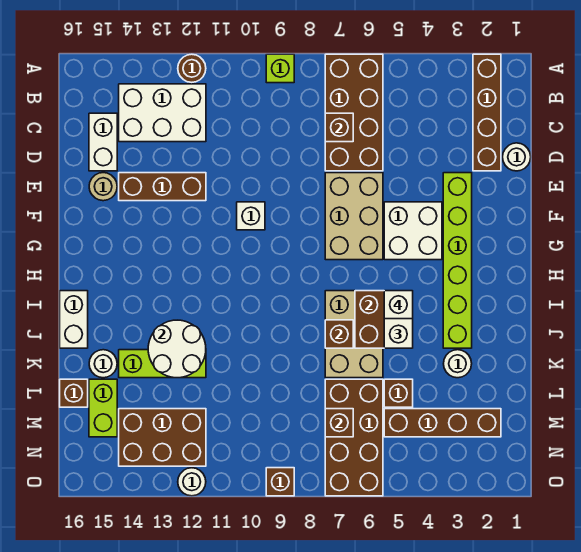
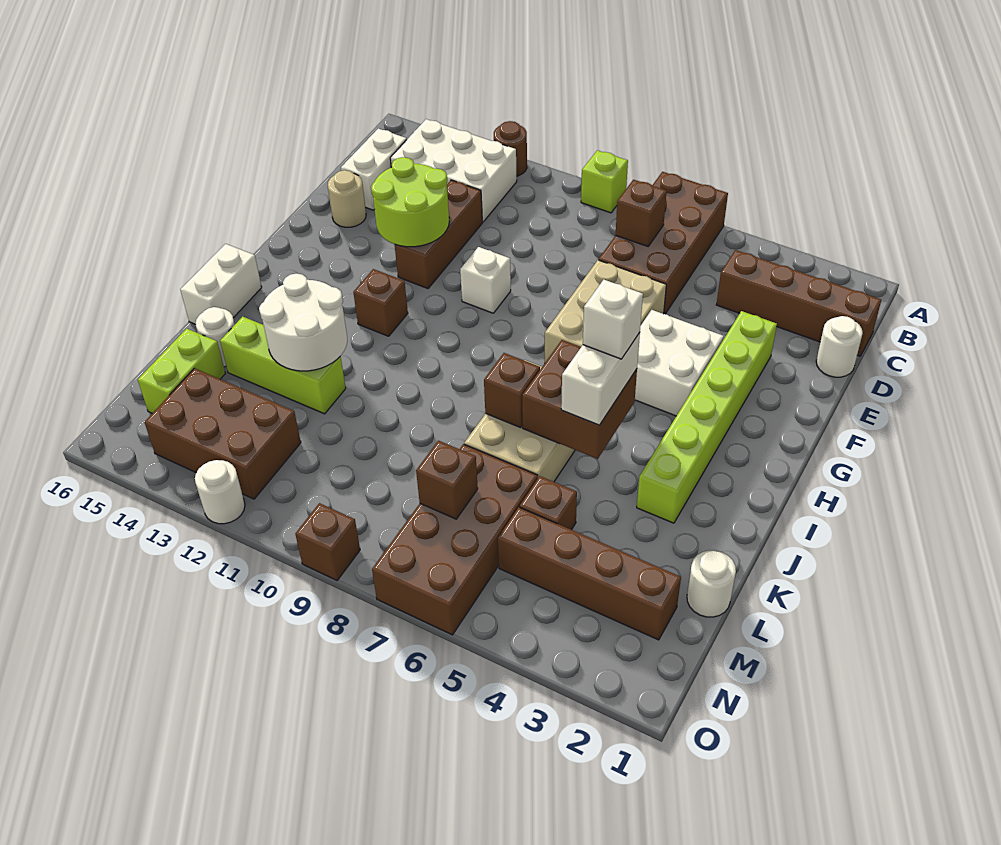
brown brick A2:D2 level 1 -> brown brick C1:C4 level 1
brown brick E12:E14 level 1 -> brown brick D12:F12 level 1
none -> lime round brick E12:F13 level 2
white round brick K3 level 1 -> white round brick L1 level 1
brown brick L16 level 1 -> brown brick H12 level 1

